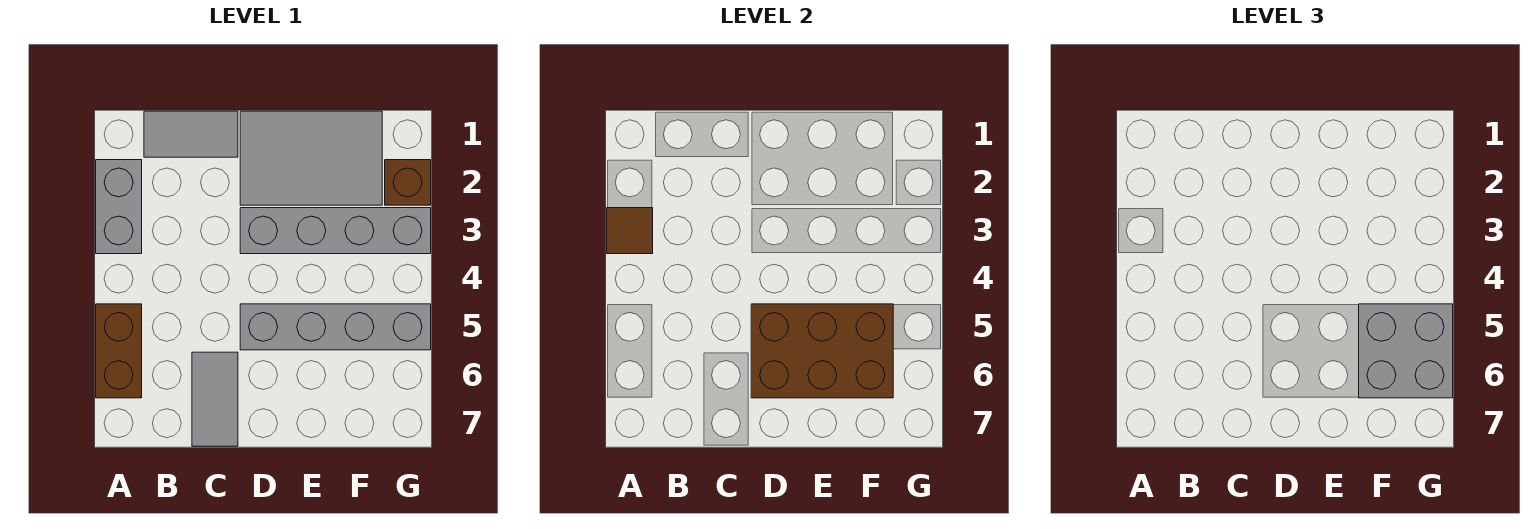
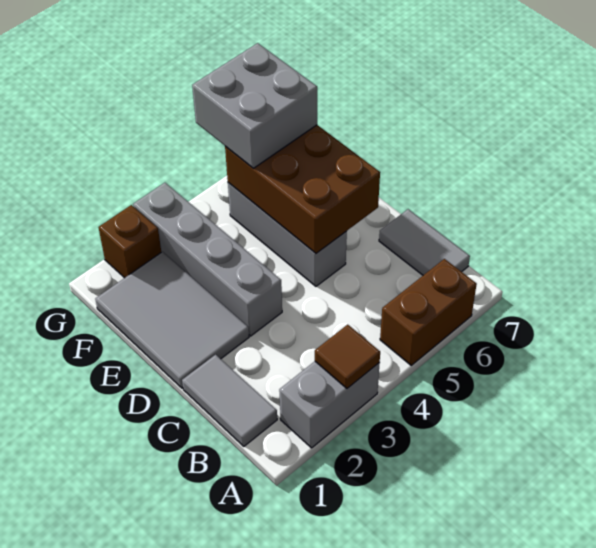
grey tile C6:C7 level 1 -> grey tile B7:C7 level 1
grey brick D5:G5 level 1 -> grey brick D5:F5 level 1

